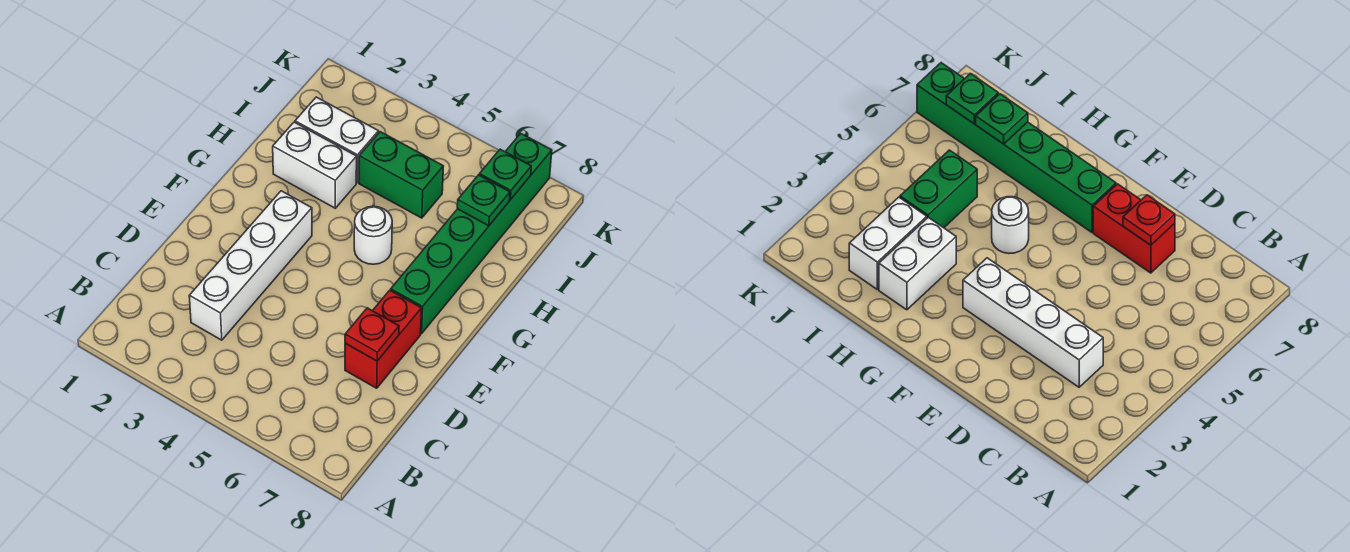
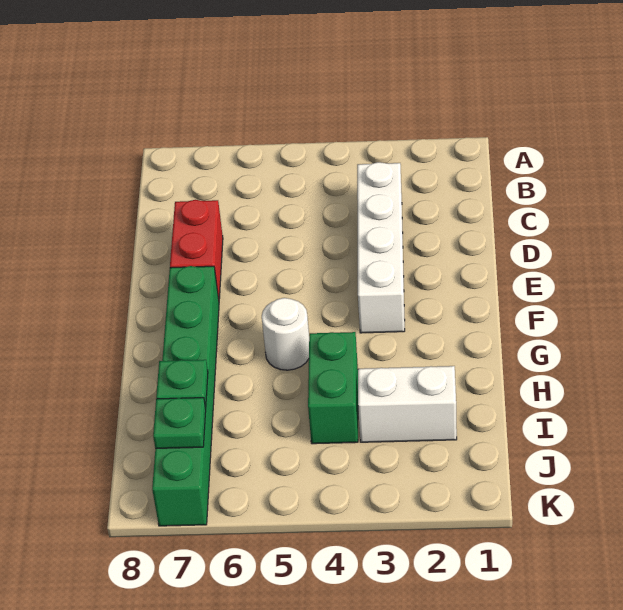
red plate D7 level 2 -> none
white brick H2:H3 level 1 -> none
green brick I4:I5 level 1 -> green brick H4:I4 level 1

